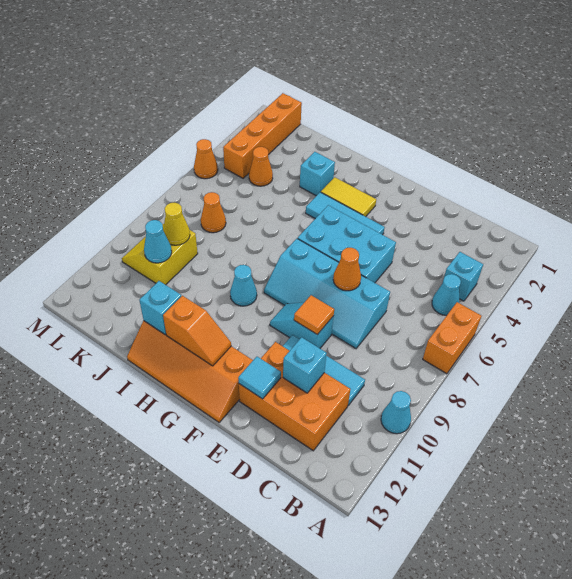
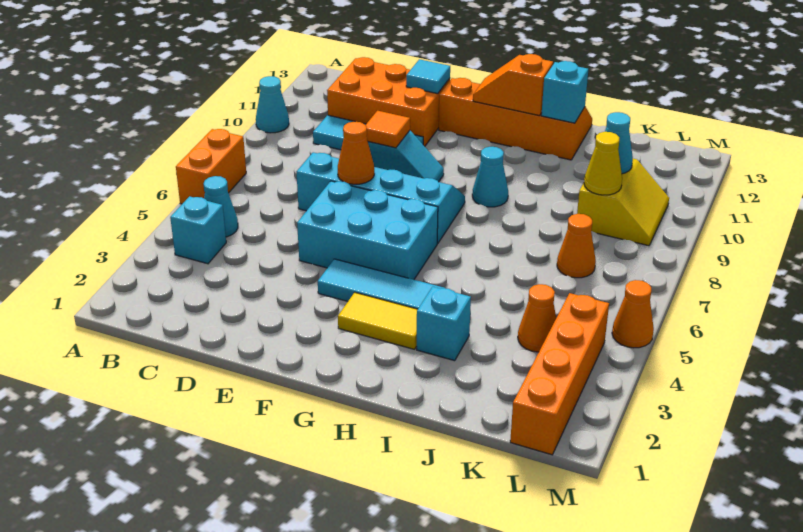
cyan brick D11 level 2 -> none

